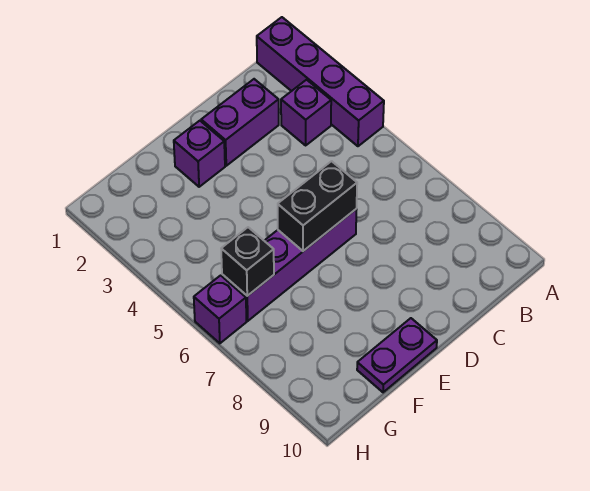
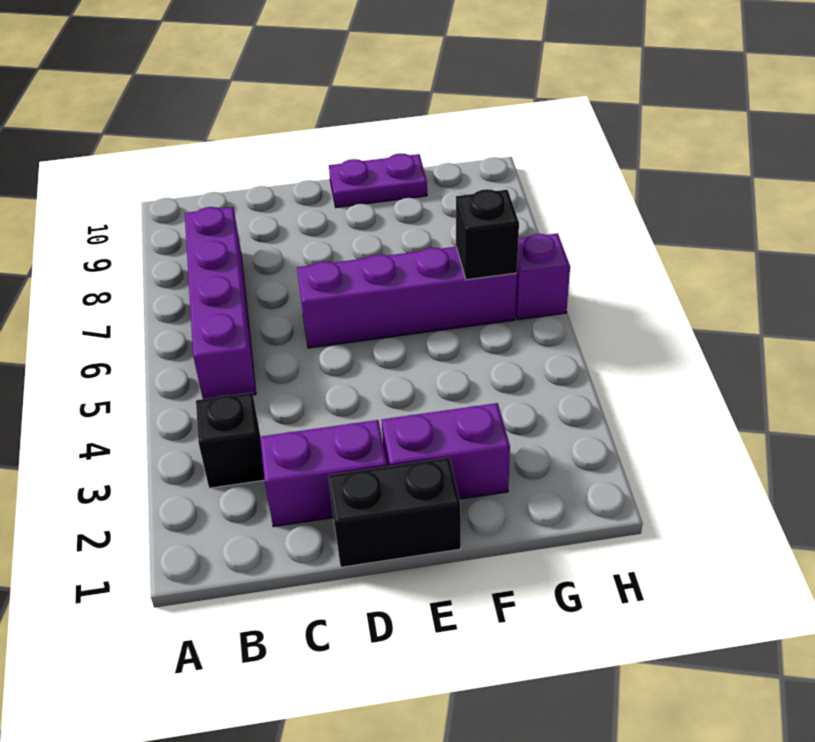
purple brick A1:A4 level 1 -> purple brick B5:B8 level 1
purple brick B3 level 1 -> black brick B3 level 1
black brick D6:E6 level 2 -> black brick D1:E1 level 1
purple brick E2 level 1 -> purple brick E2:F2 level 1

